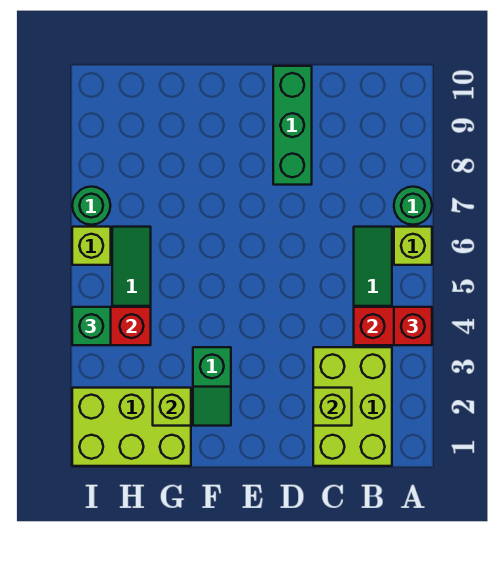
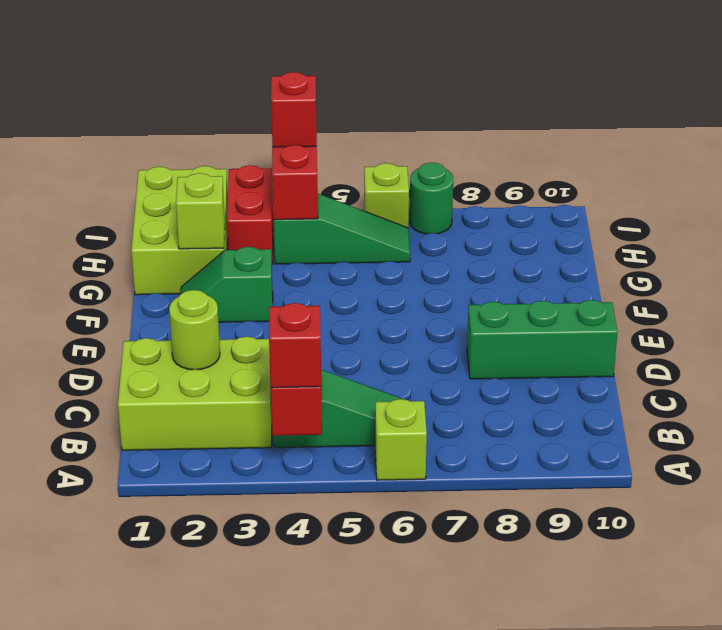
green round brick A7 level 1 -> none
lime brick C2 level 2 -> lime round brick C2 level 2
none -> red brick H3:I3 level 1
green brick I4 level 3 -> red brick I4 level 3

